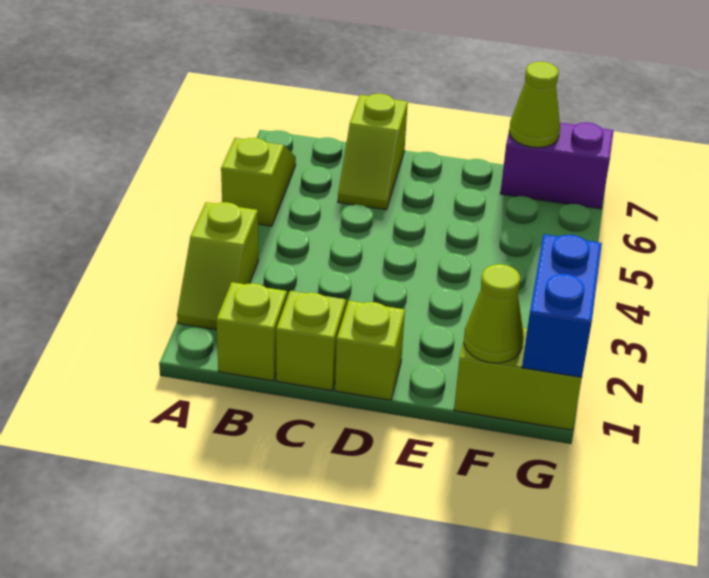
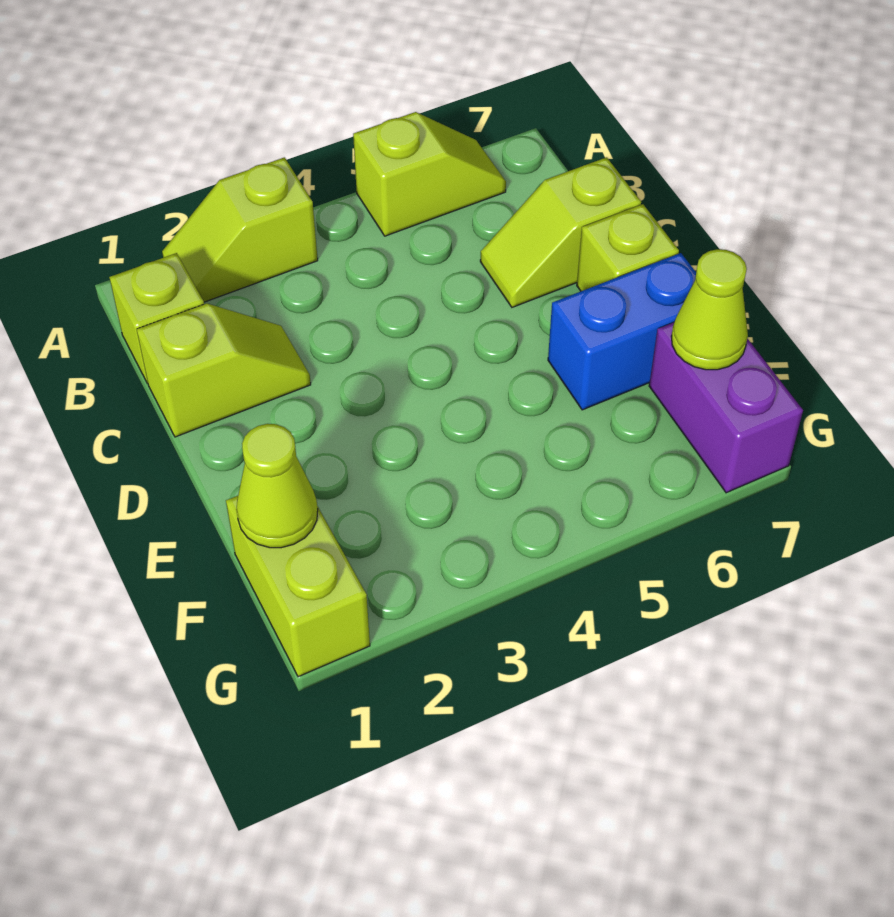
lime brick D1 level 1 -> lime brick D7 level 1
blue brick G1:G2 level 2 -> blue brick E6:E7 level 1

